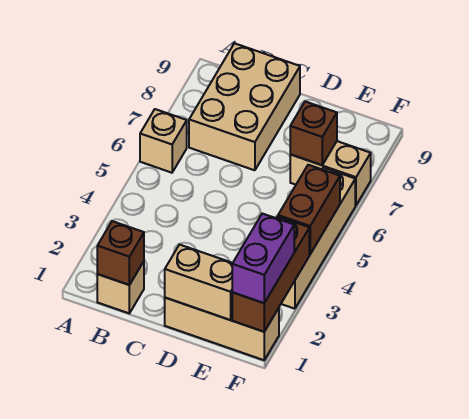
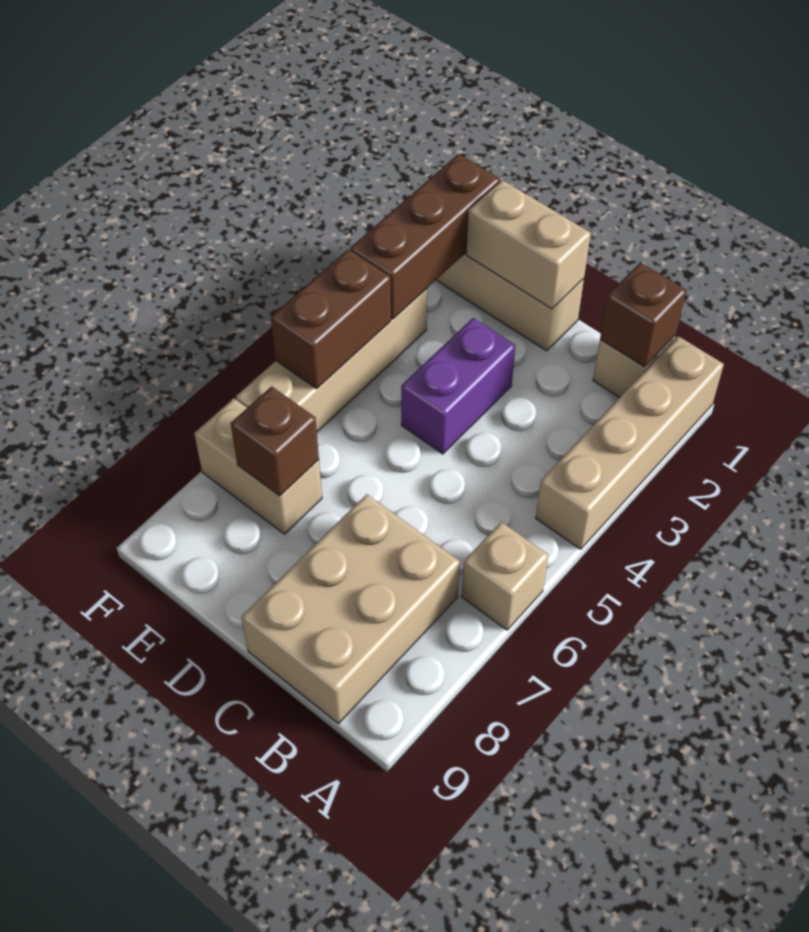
none -> tan brick A1:A4 level 1
purple brick F1:F2 level 3 -> purple brick D3:D4 level 1

